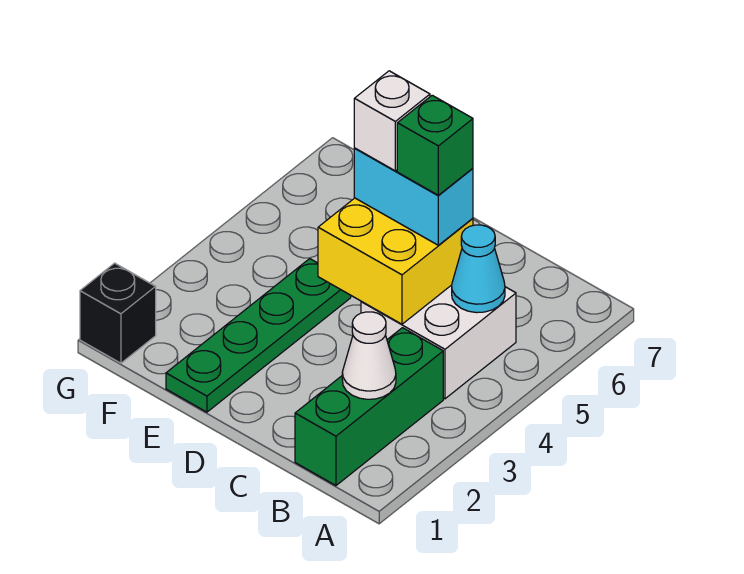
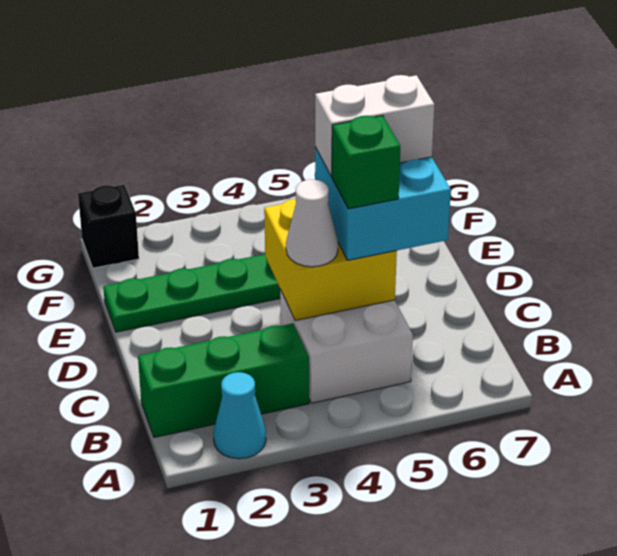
white cone B2 level 2 -> white cone C4 level 3
cyan cone B5 level 2 -> cyan cone A2 level 1
cyan brick C5:D5 level 3 -> cyan brick C5:D6 level 3
white brick D5 level 4 -> white brick D5:D6 level 4

